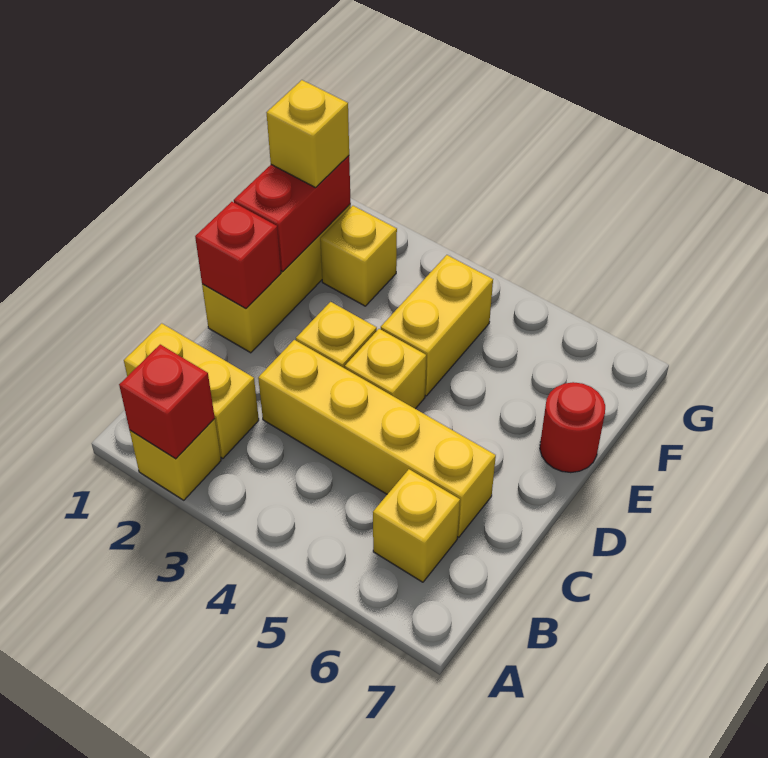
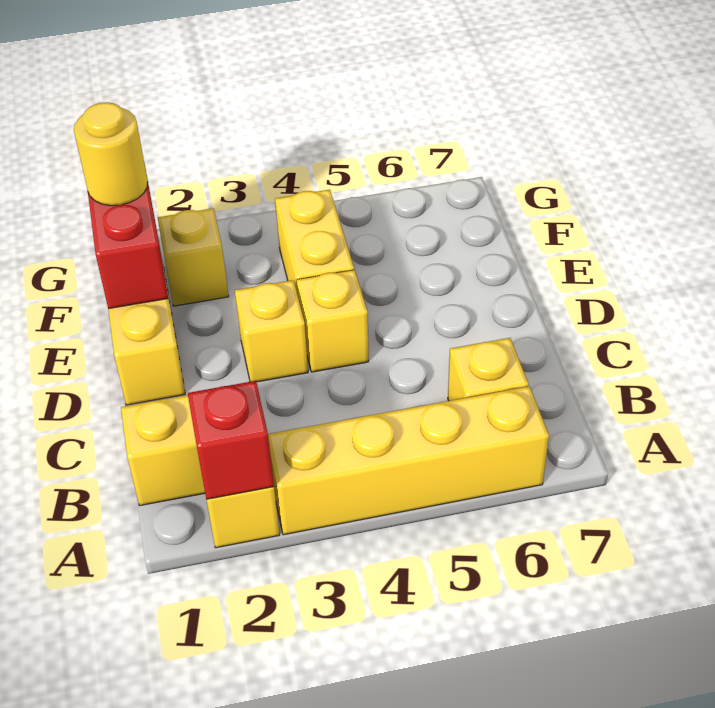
yellow brick C3:C6 level 1 -> yellow brick A3:A6 level 1
red brick D1 level 2 -> none
red round brick E7 level 1 -> none
yellow brick F1 level 3 -> yellow round brick F1 level 3

